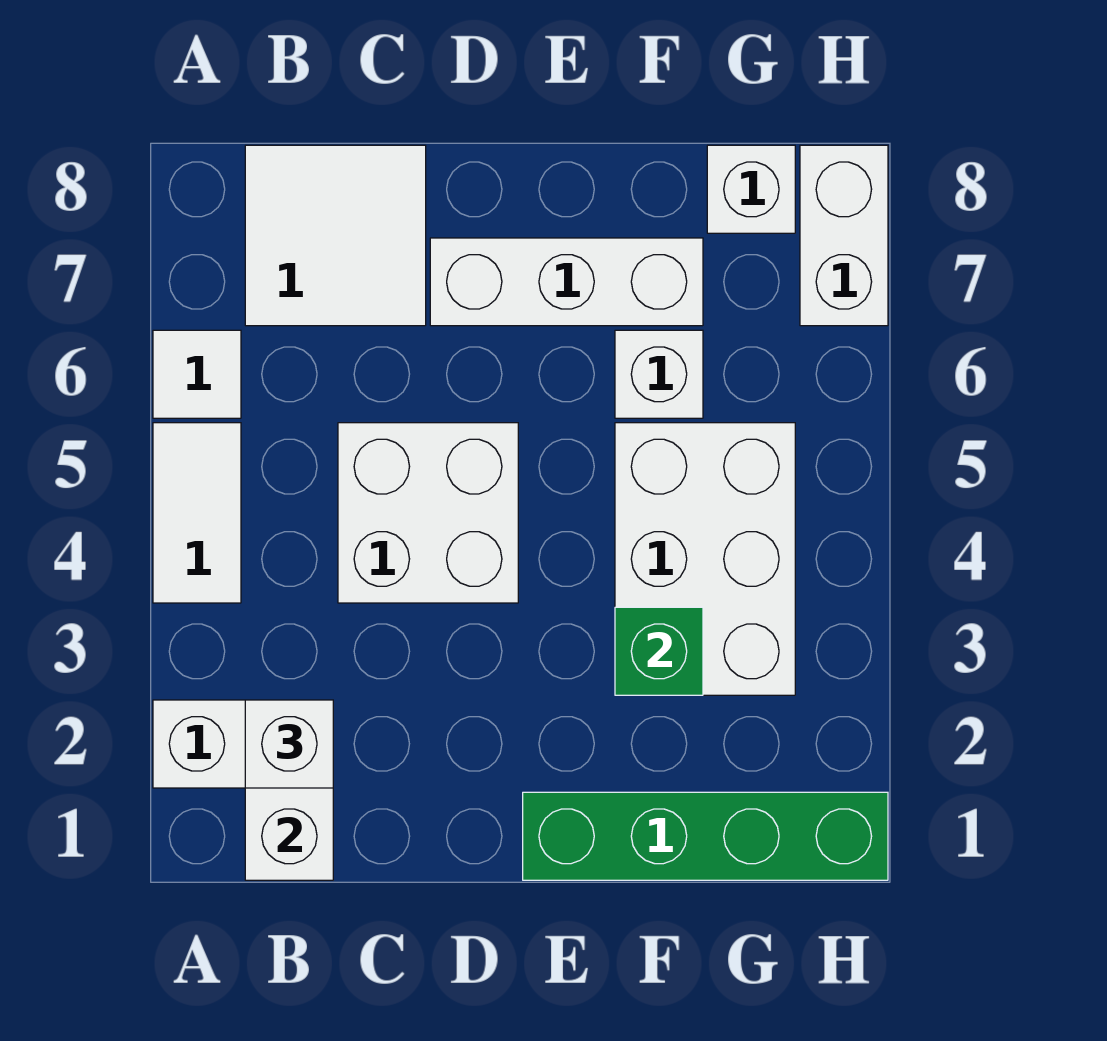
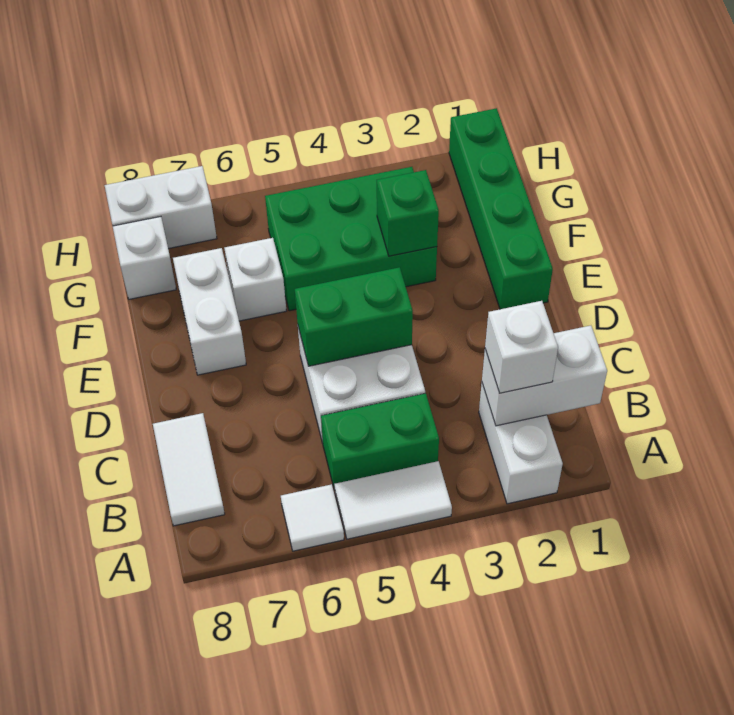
none -> green brick B4:B5 level 1
white tile B7:C8 level 1 -> white tile B8:C8 level 1
none -> green brick D4:D5 level 2
white brick D7:F7 level 1 -> white brick E7:F7 level 1
white brick F3:G5 level 1 -> green brick F3:G5 level 1

